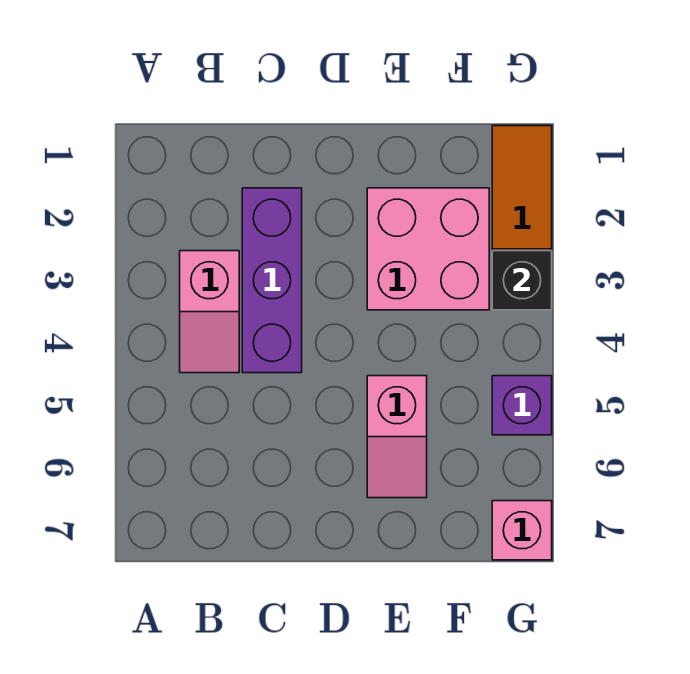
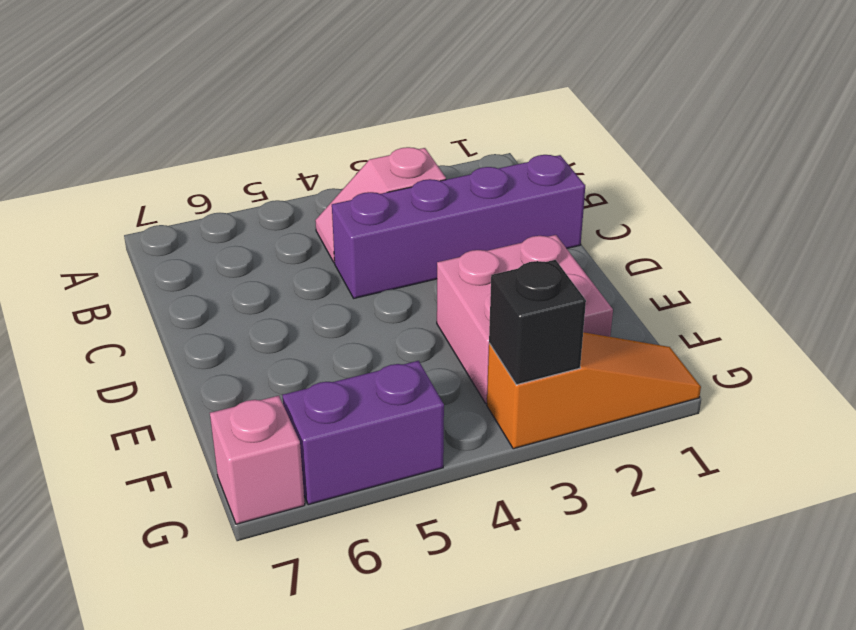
purple brick C2:C4 level 1 -> purple brick C1:C4 level 1
pink slope E5:E6 level 1 top 5 -> none
purple brick G5 level 1 -> purple brick G5:G6 level 1

